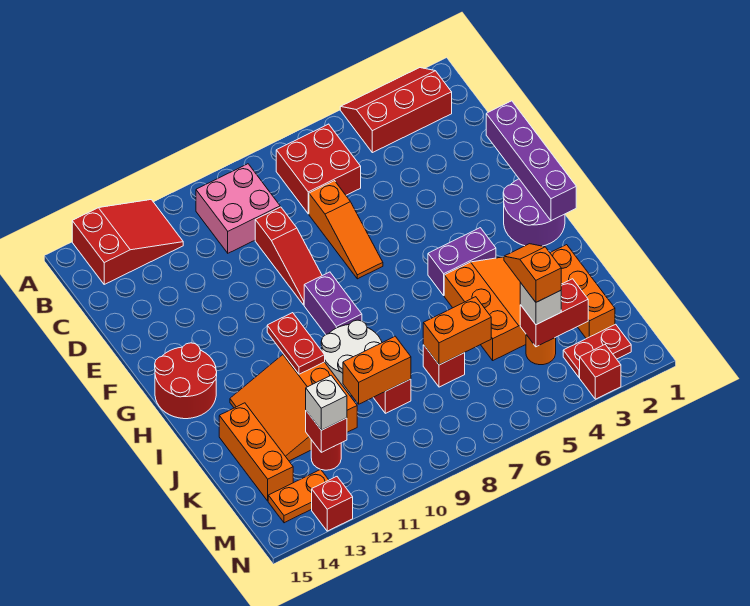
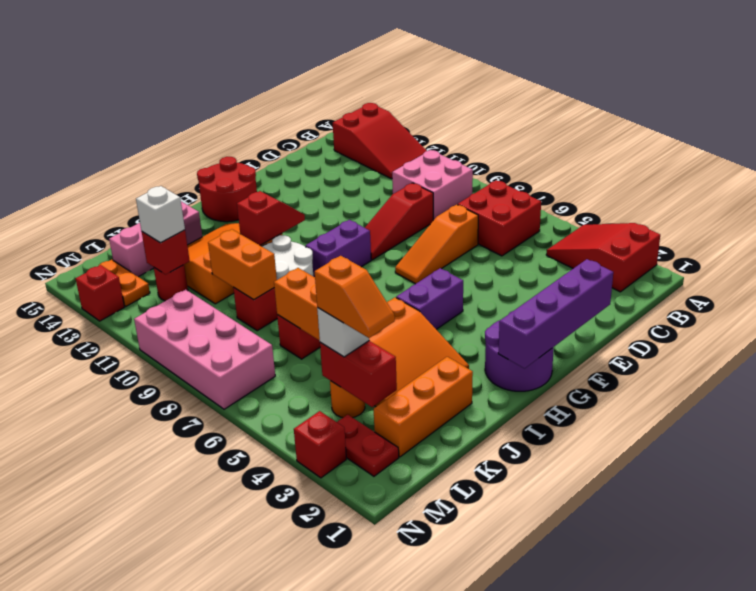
red slope A2:B4 level 1 top B -> red slope A2:B4 level 1 top 2
purple brick H4:H5 level 1 -> purple brick G5:H5 level 1
red plate H11:I11 level 2 -> red slope H11:I11 level 2 top I
orange brick J14:L14 level 1 -> pink brick J14:L14 level 1
orange slope K4:L4 level 4 top L -> orange slope L3:L4 level 4 top 4
none -> pink brick M7:N10 level 1

